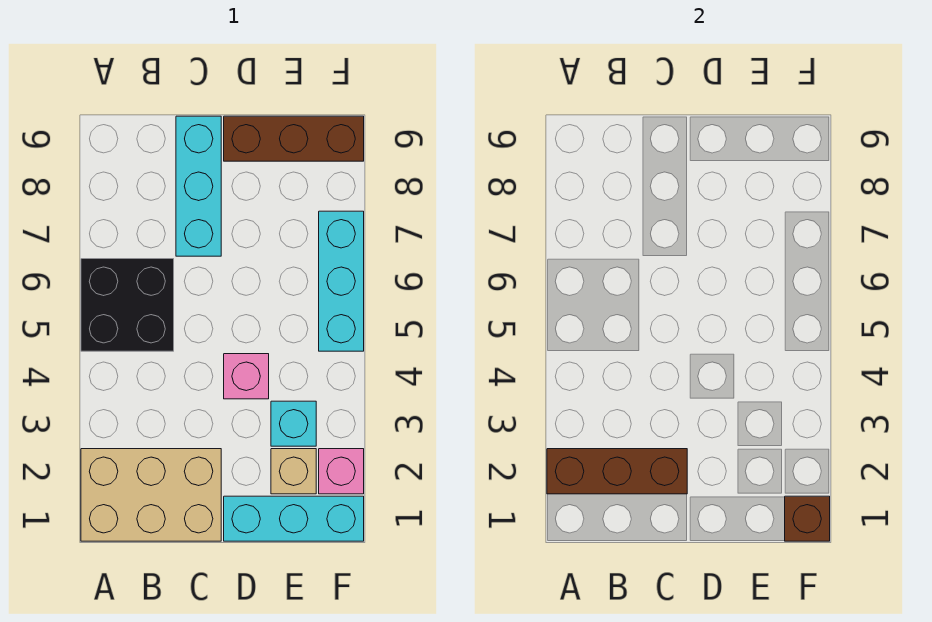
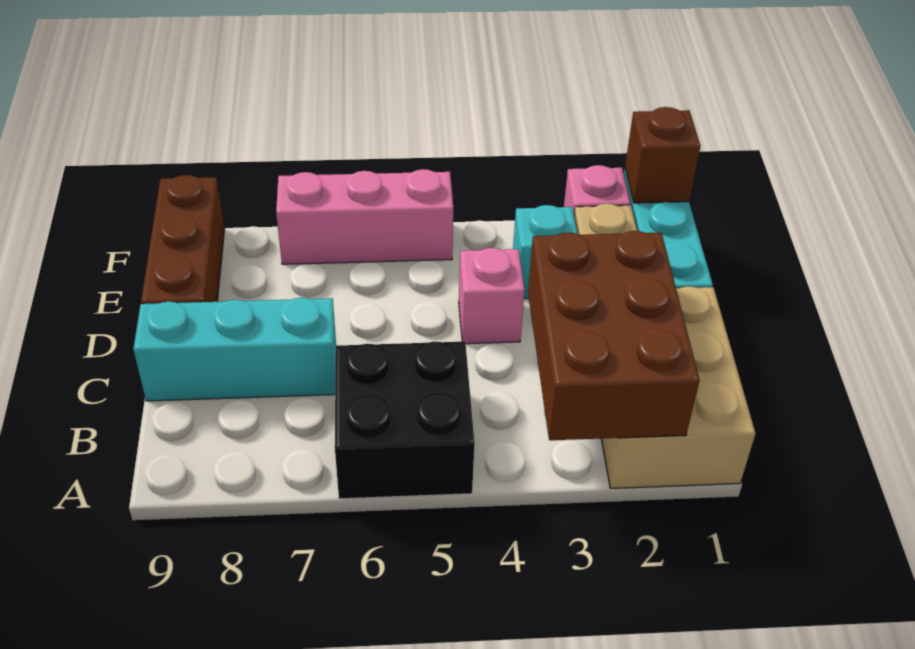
brown brick A2:C2 level 2 -> brown brick A2:C3 level 2
cyan brick F5:F7 level 1 -> pink brick F5:F7 level 1

